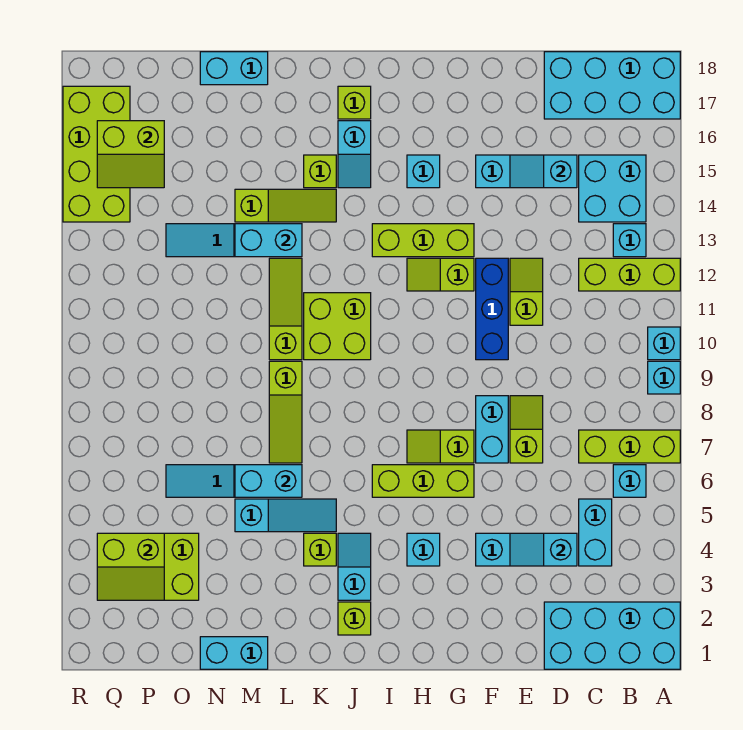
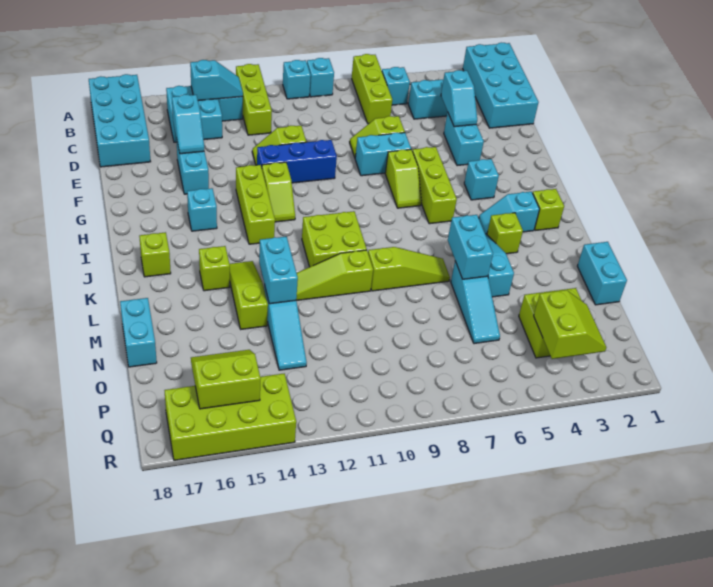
cyan slope J15:J16 level 1 top 16 -> cyan slope B13:B14 level 2 top 14
lime slope P15:Q16 level 2 top 16 -> lime slope P15:Q16 level 2 top Q

